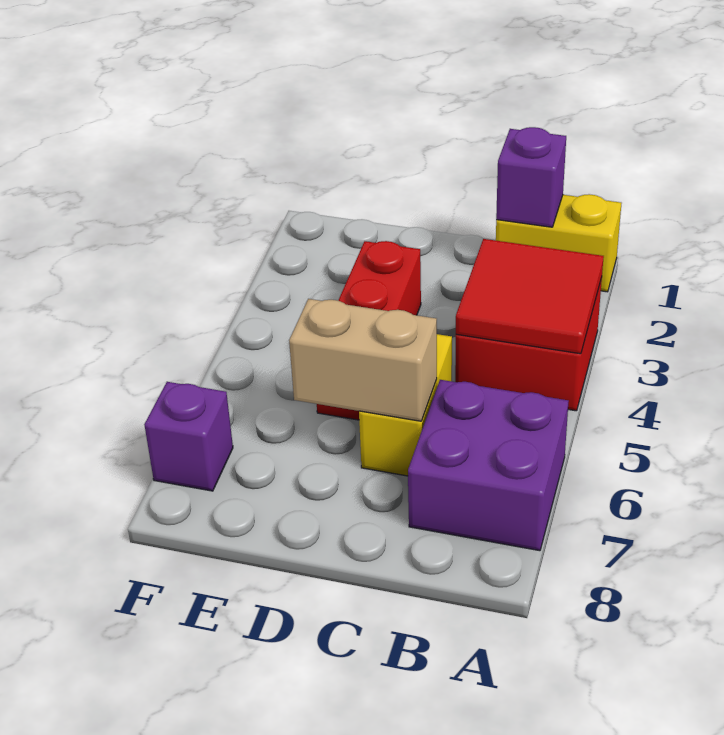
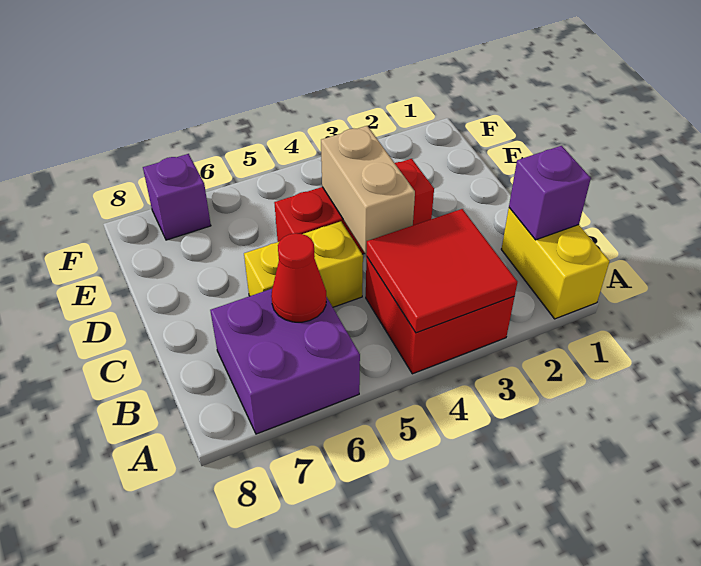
none -> red cone B6 level 2
tan brick C6:D6 level 2 -> tan brick C4:D4 level 2

